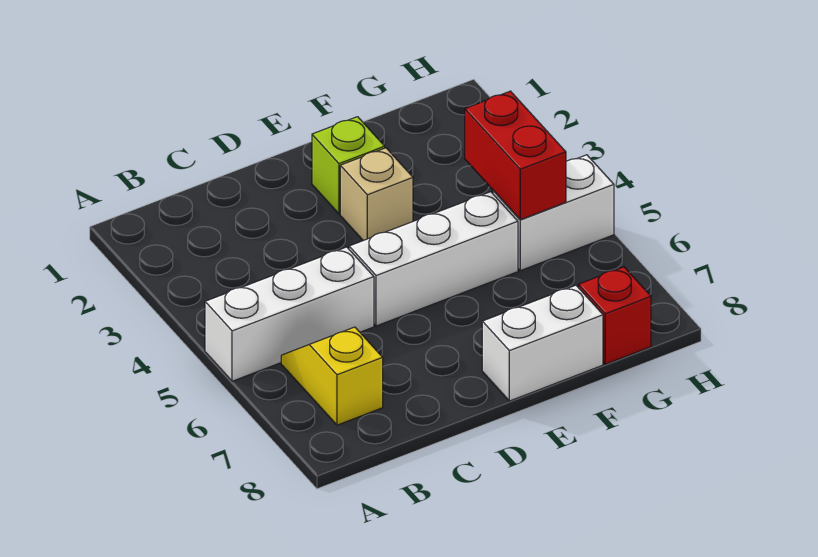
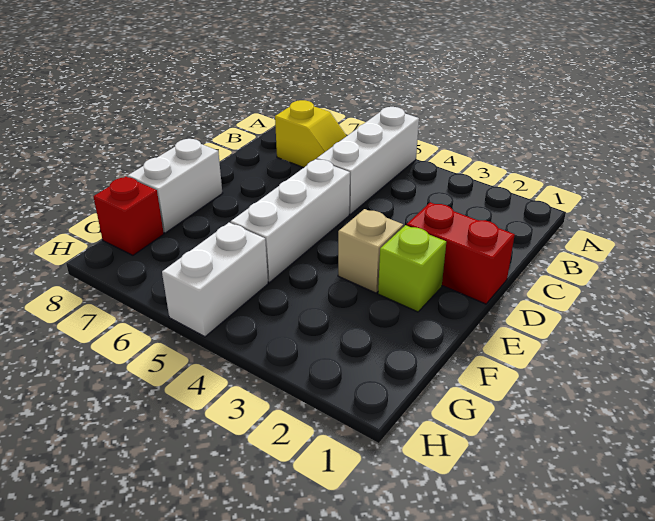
red brick G4:G5 level 2 -> red brick D1:D2 level 1

